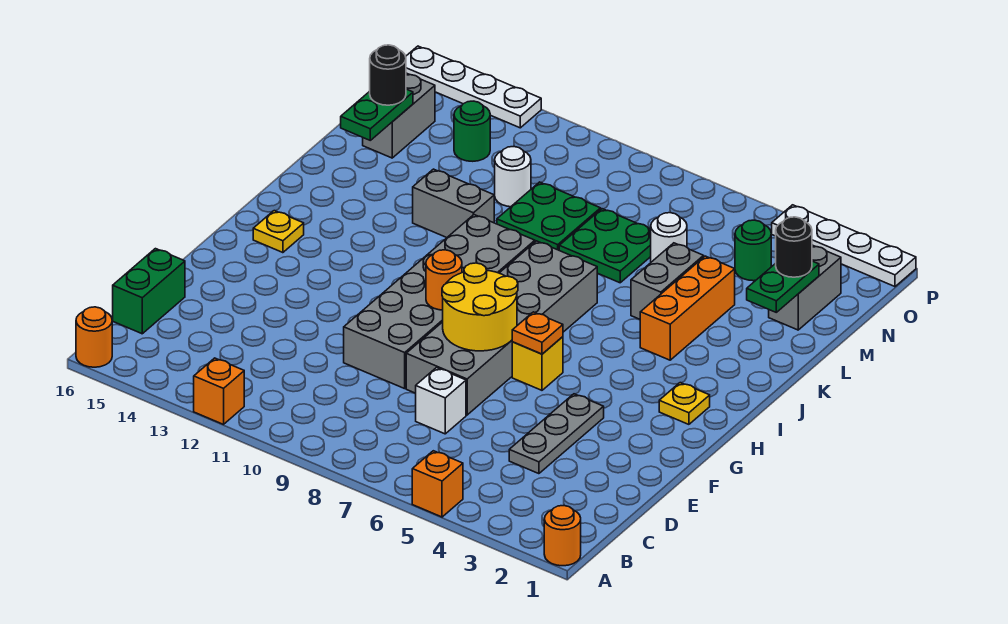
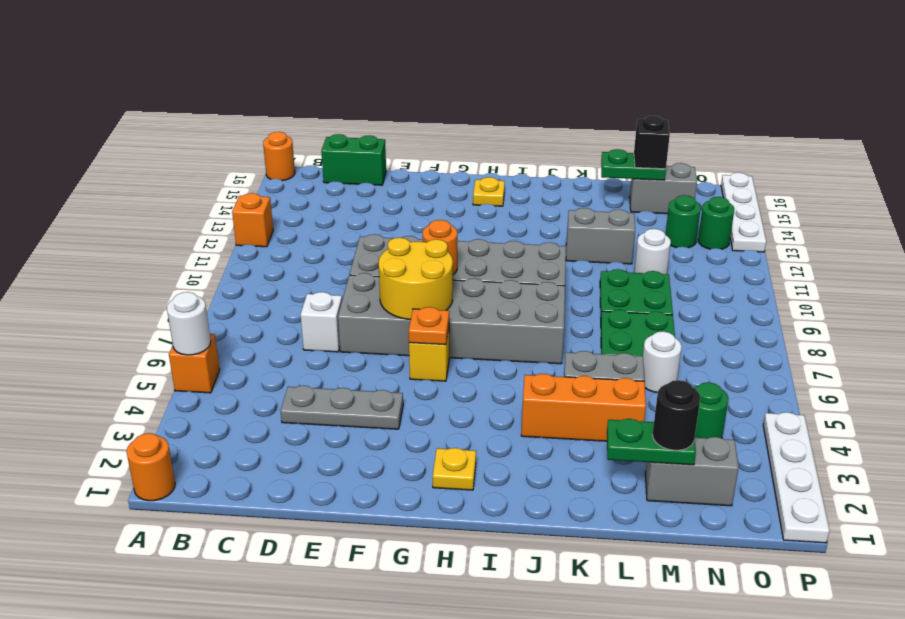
none -> white round brick A5 level 2
grey brick K11:K12 level 1 -> grey brick K12:L12 level 1
black round brick M15 level 3 -> black brick M15 level 3
none -> green round brick O13 level 1

